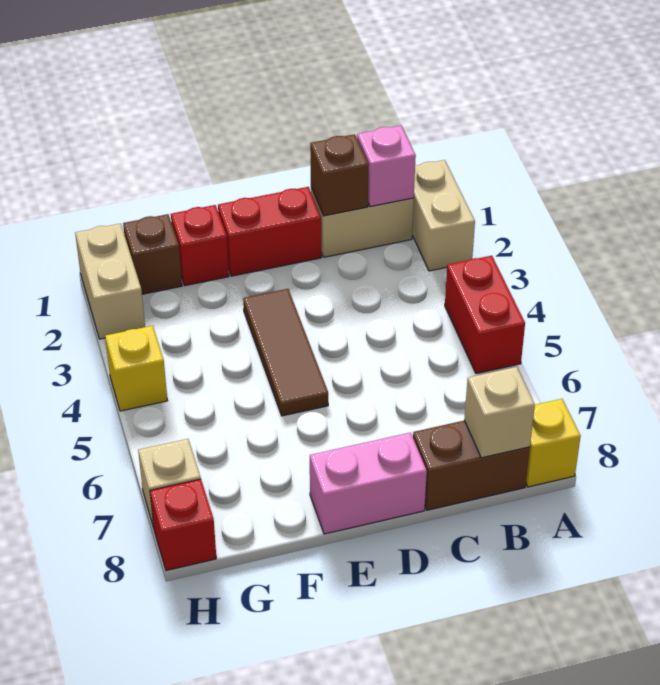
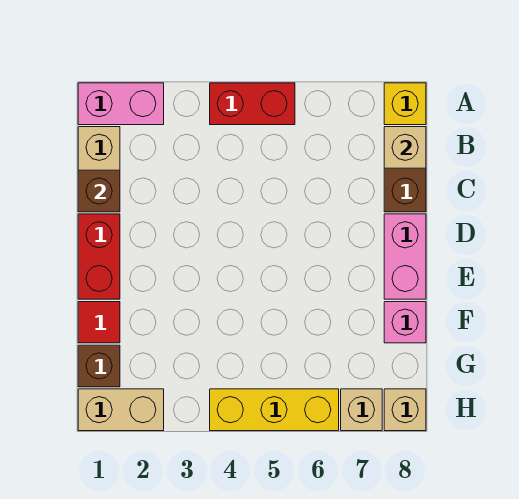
tan brick A1:A2 level 1 -> pink brick A1:A2 level 1
pink brick B1 level 2 -> pink brick F8 level 1
brown tile E3:E5 level 1 -> none
red brick F1 level 1 -> red tile F1 level 1
yellow brick H4 level 1 -> yellow brick H4:H6 level 1
red brick H8 level 1 -> tan brick H8 level 1

